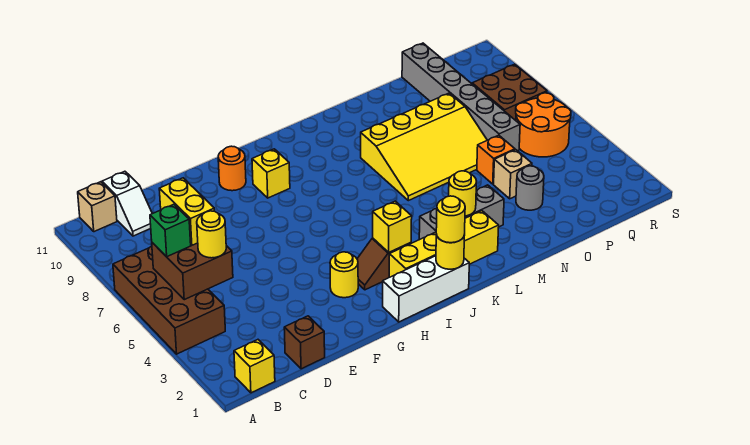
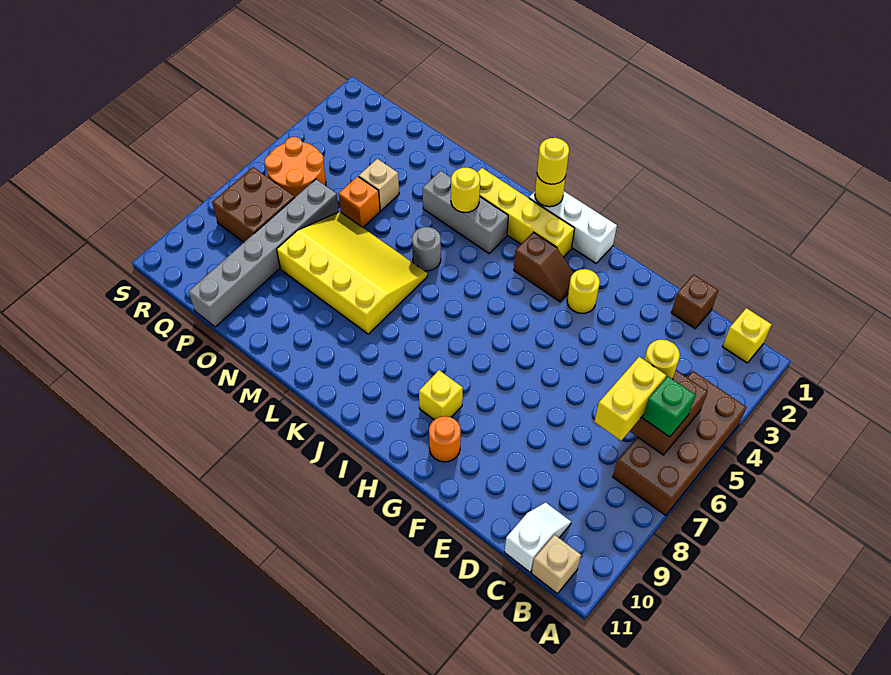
yellow brick I3 level 2 -> none
grey round brick O3 level 1 -> grey round brick L5 level 1

